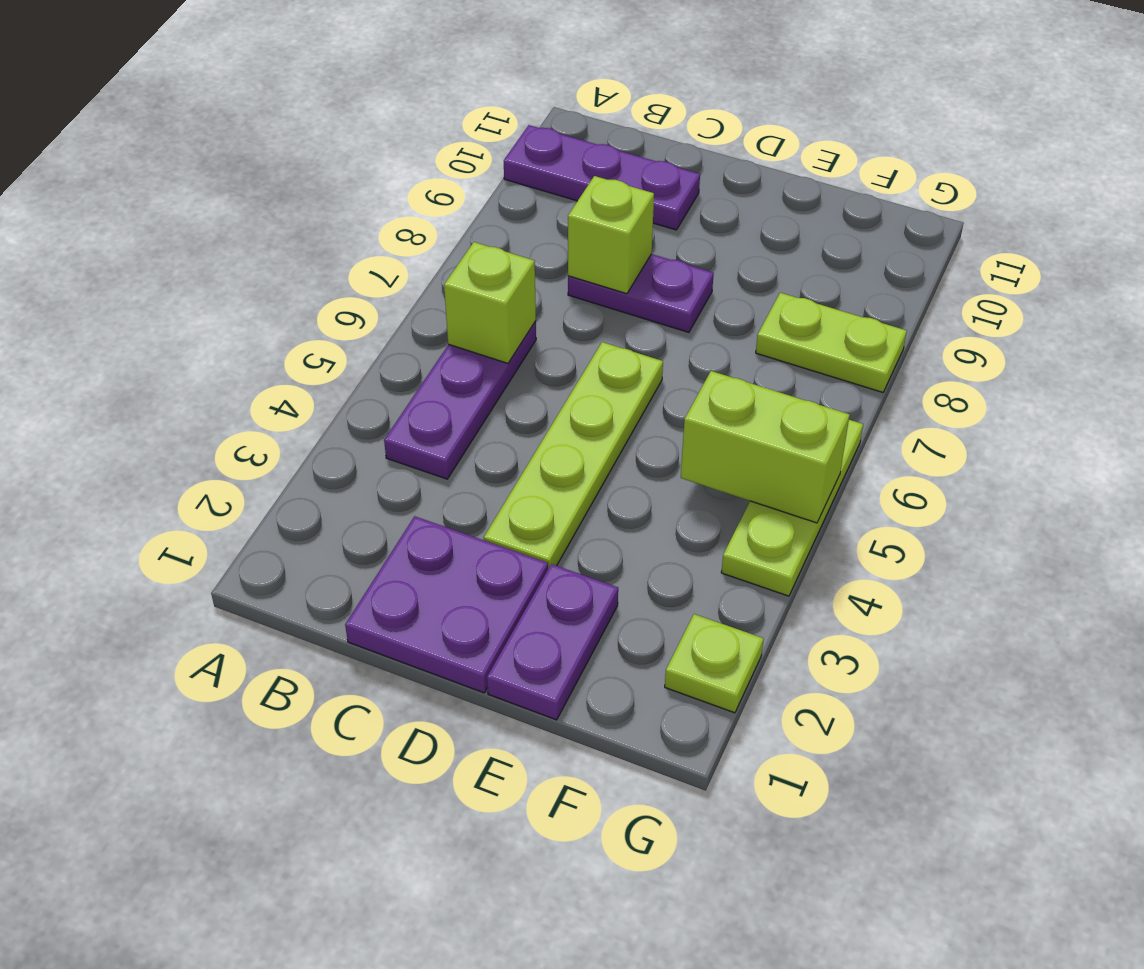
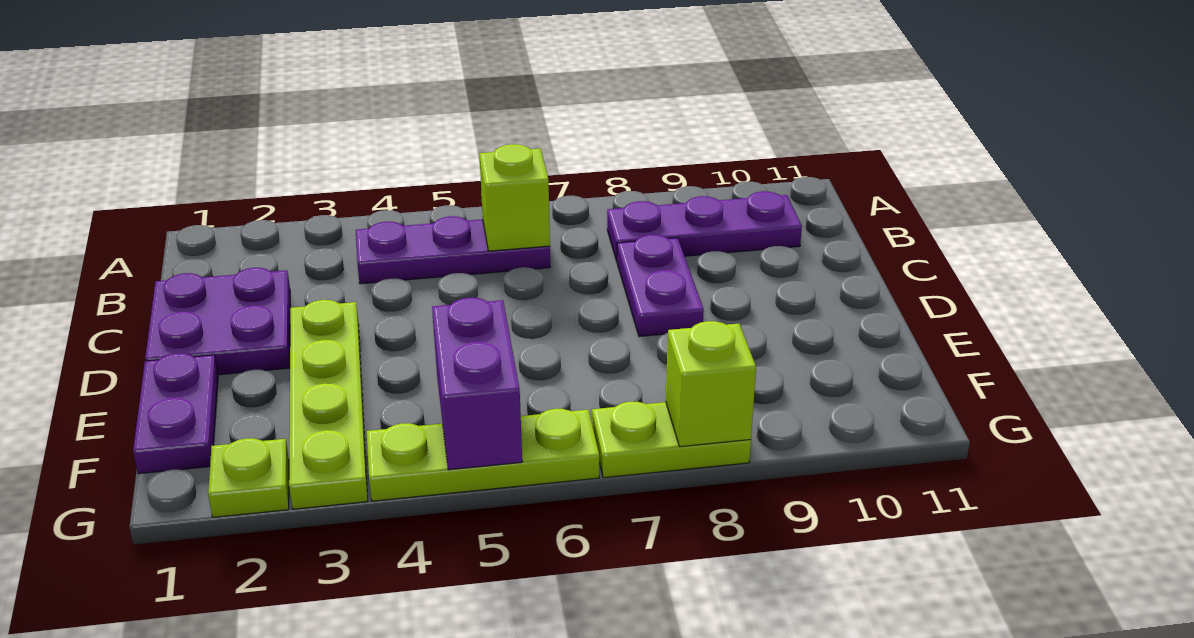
purple plate A10:C10 level 1 -> purple plate B8:B10 level 1
lime brick C8 level 2 -> lime brick G8 level 2
lime plate D3:D6 level 1 -> lime plate D3:G3 level 1
purple plate E1:E2 level 1 -> purple plate E1:F1 level 1
lime brick F5:G5 level 2 -> purple brick F5:G5 level 2
lime plate F8:G8 level 1 -> lime plate G7:G8 level 1

